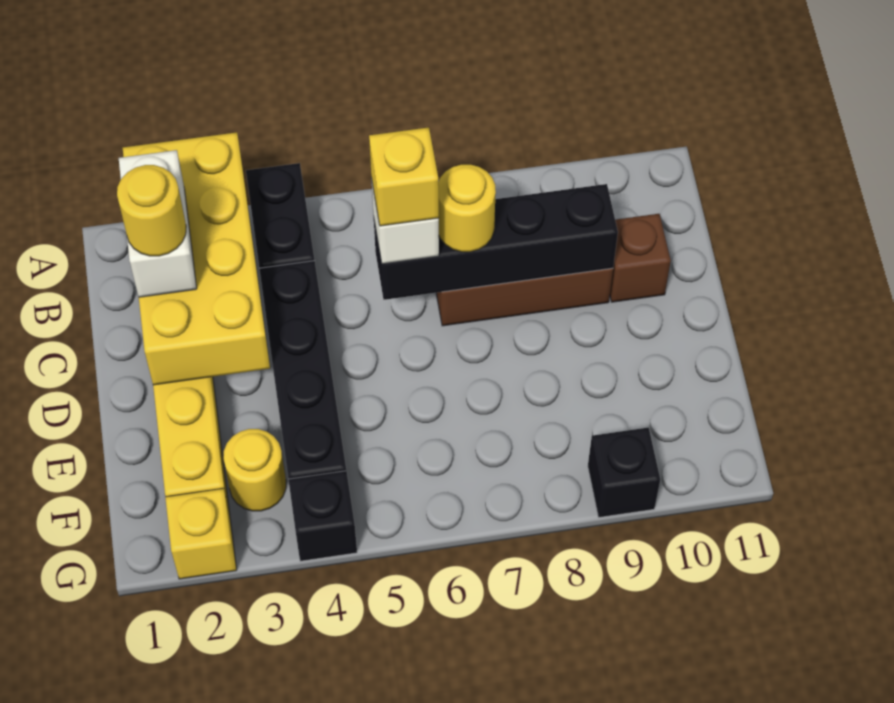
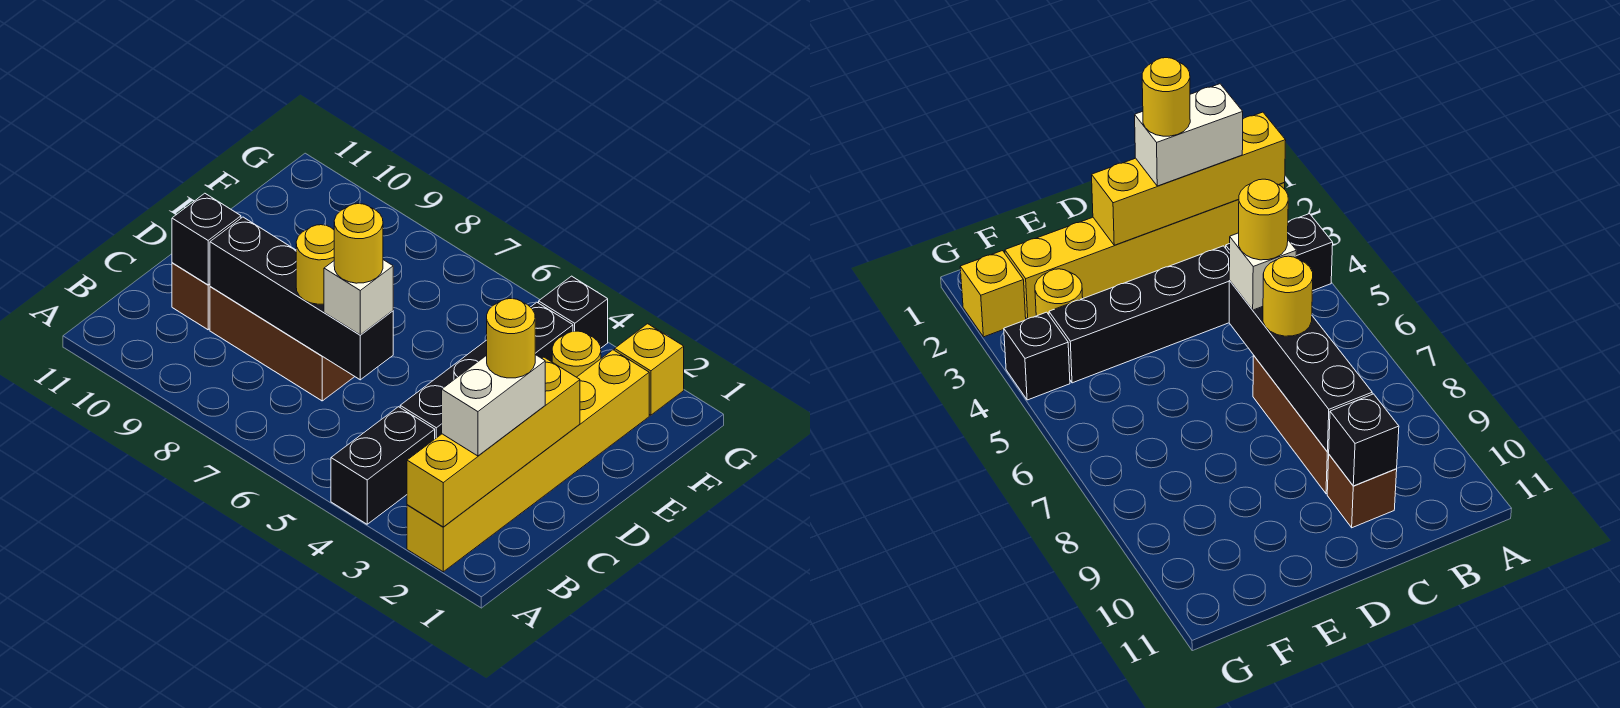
yellow brick A2:D3 level 2 -> yellow brick A2:D2 level 2
yellow brick C6 level 4 -> yellow round brick C6 level 4
black brick G9 level 1 -> black brick C10 level 2

